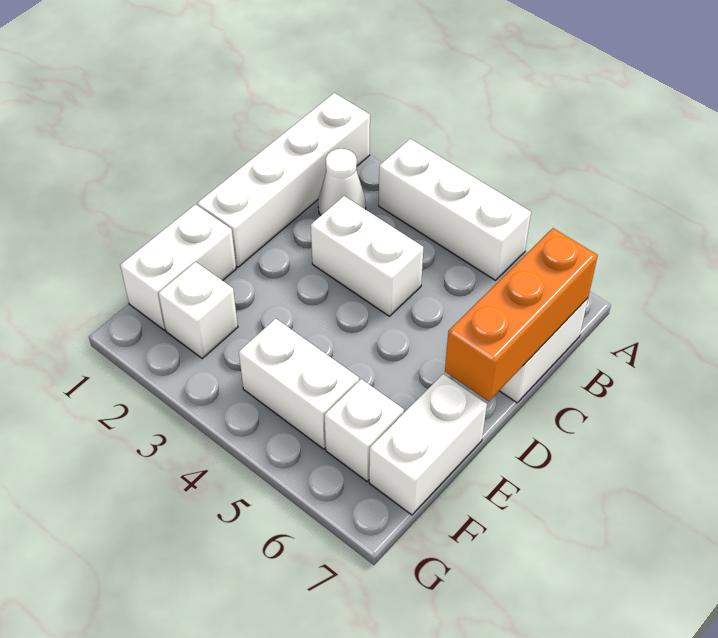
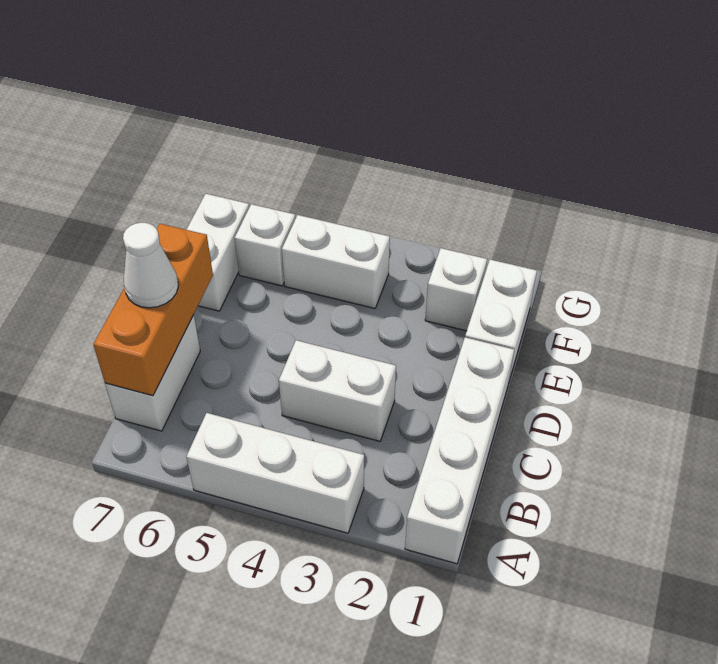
white cone B2 level 1 -> white cone C7 level 3

